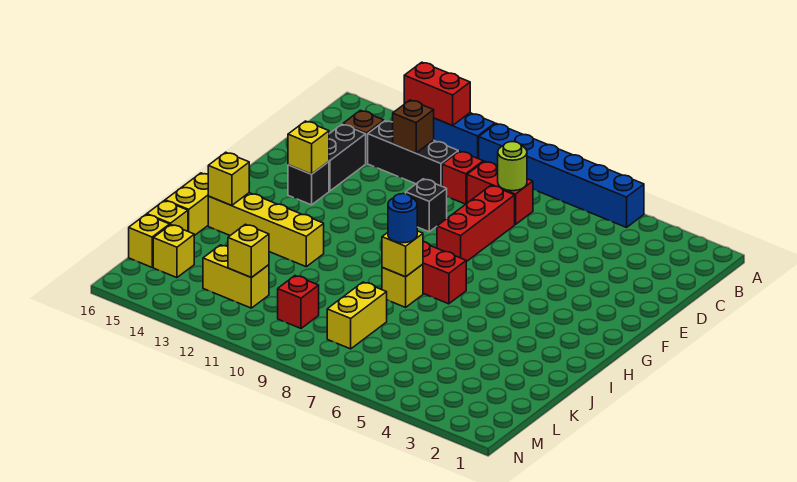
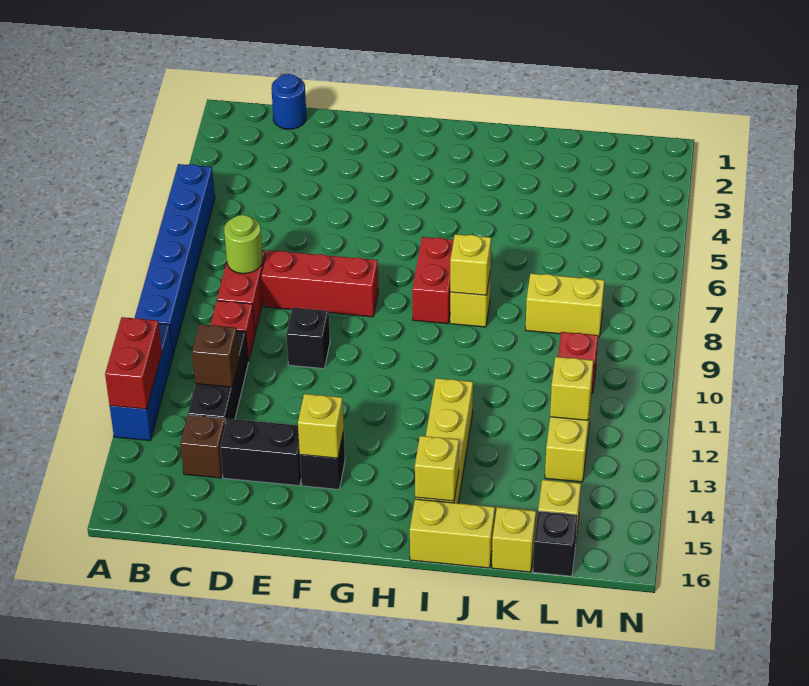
blue round brick I8 level 3 -> blue round brick C1 level 1
yellow brick L16 level 1 -> black brick L16 level 1

